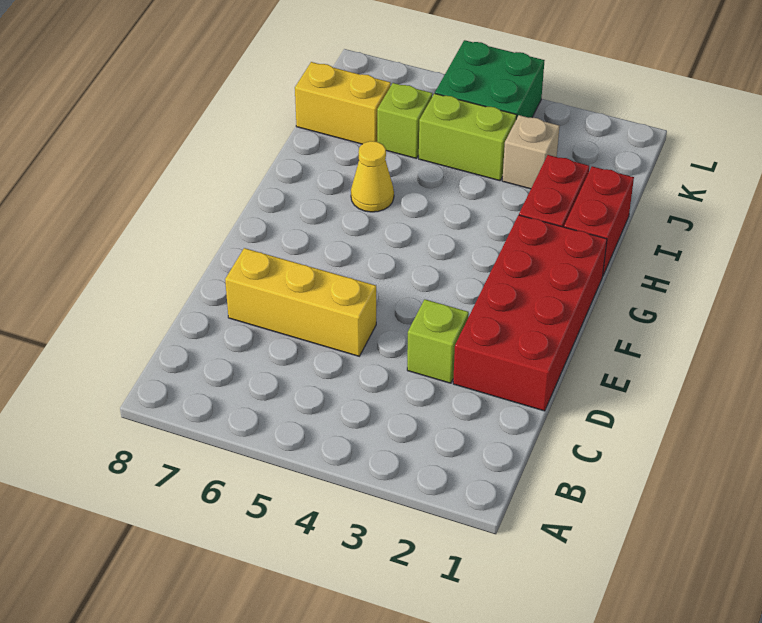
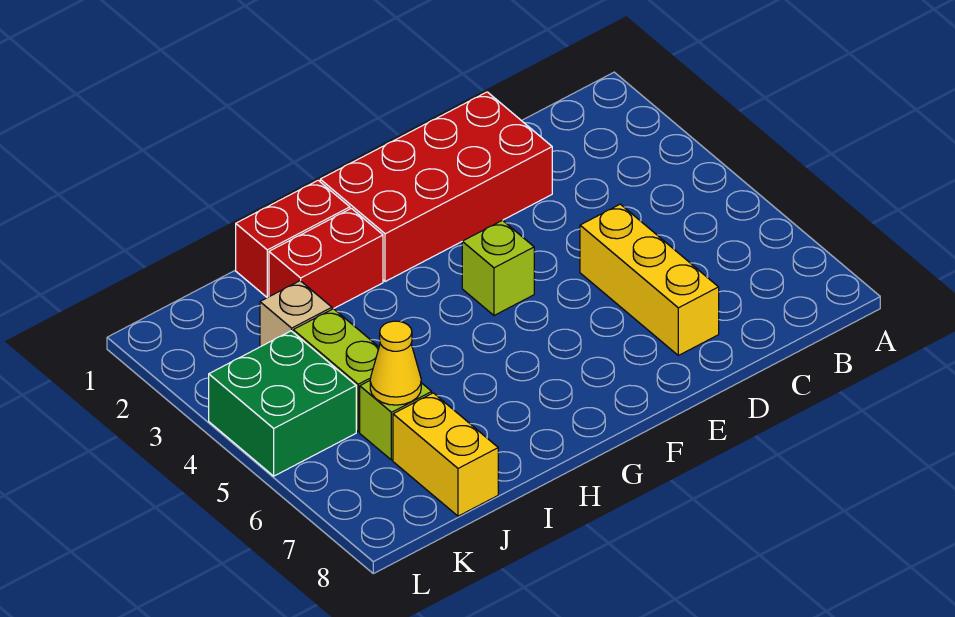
lime brick D3 level 1 -> lime brick F4 level 1
yellow cone H6 level 1 -> yellow cone J6 level 2

